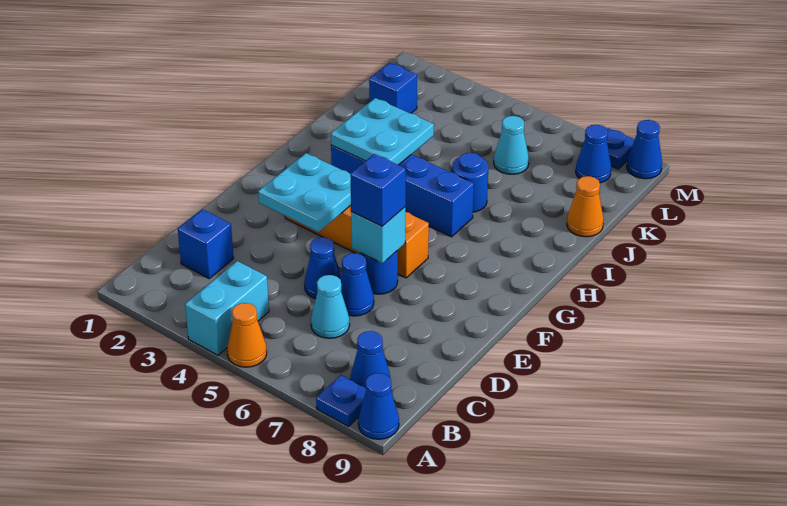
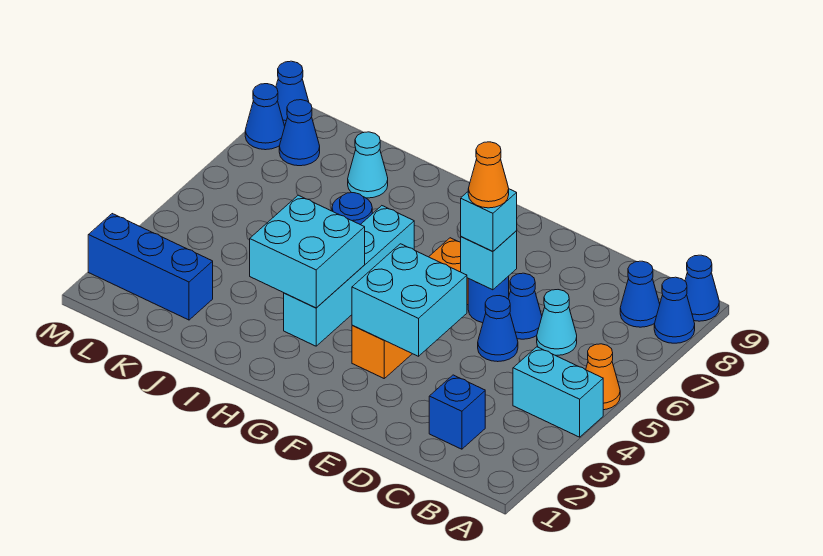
blue plate A8 level 1 -> blue cone A8 level 1
cyan plate E3:F4 level 2 -> cyan brick E3:F4 level 2
blue brick E6 level 3 -> cyan brick E6 level 3
blue brick H3:H6 level 1 -> cyan brick H3:H6 level 1
cyan plate H3:I4 level 2 -> cyan brick H3:I4 level 2
orange cone J9 level 1 -> orange cone E6 level 4
blue brick K2 level 1 -> blue brick K2:M2 level 1
cyan cone K6 level 1 -> cyan cone J8 level 1
blue plate M8 level 1 -> blue cone M8 level 1

